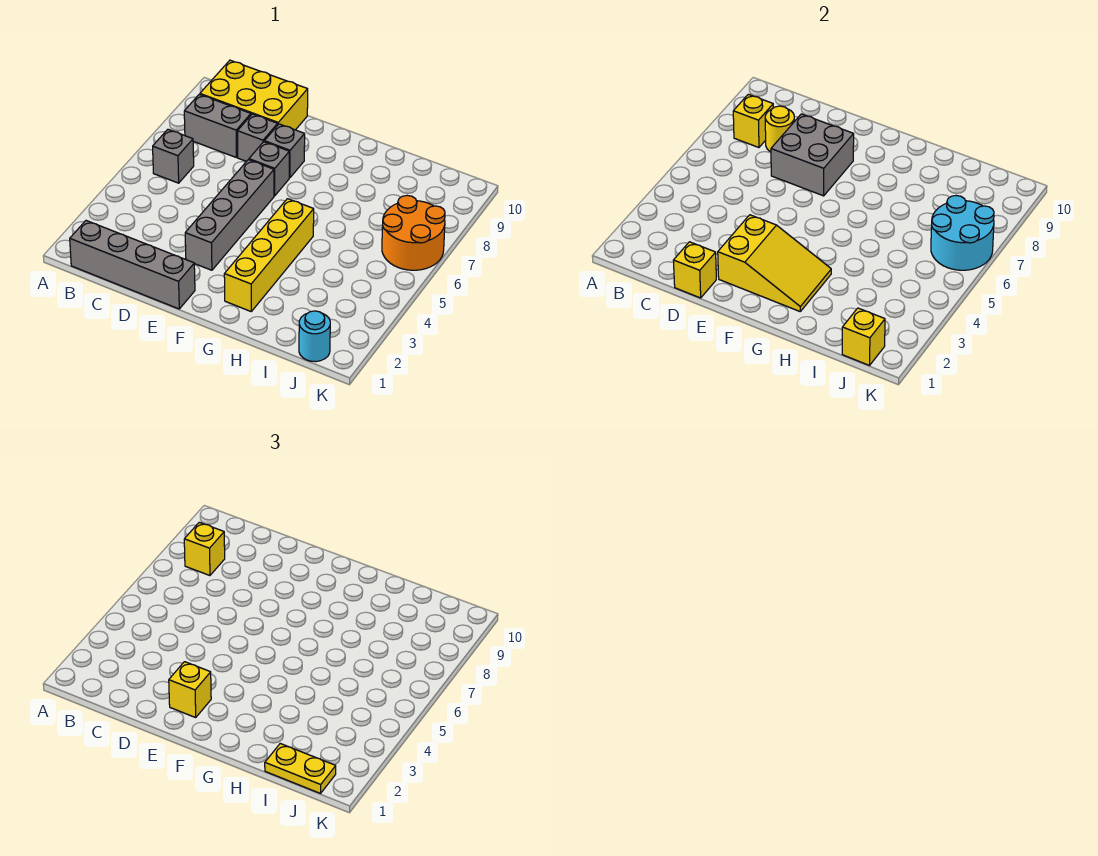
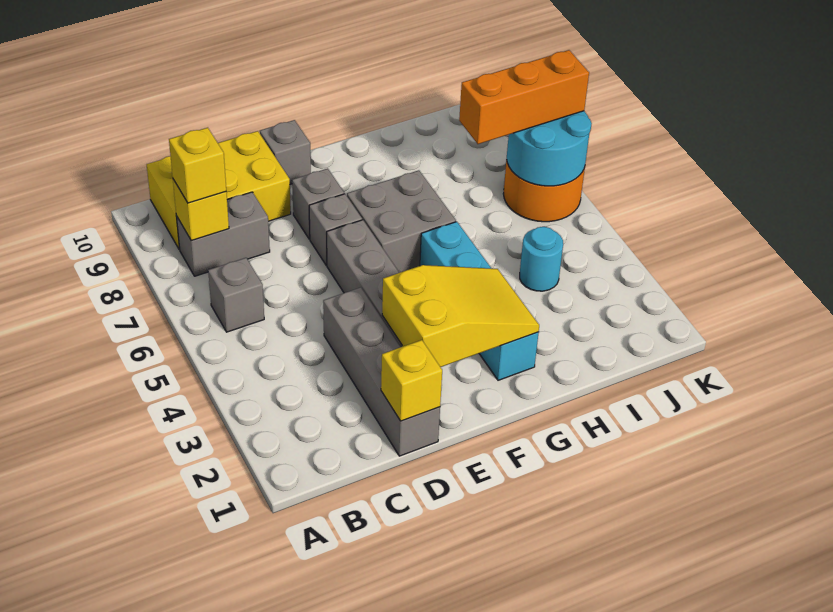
grey brick B1:E1 level 1 -> grey brick D1:D4 level 1
yellow round brick C8 level 2 -> none
grey brick D7:E8 level 2 -> grey brick F6:G7 level 1
grey brick D8 level 1 -> grey brick E10 level 1
yellow brick E2 level 3 -> none
yellow brick G2:G5 level 1 -> cyan brick G2:G5 level 1
yellow plate I1:J1 level 3 -> none
none -> orange brick I7:K7 level 3
cyan round brick J1 level 1 -> cyan round brick I4 level 1
yellow brick J1 level 2 -> none

